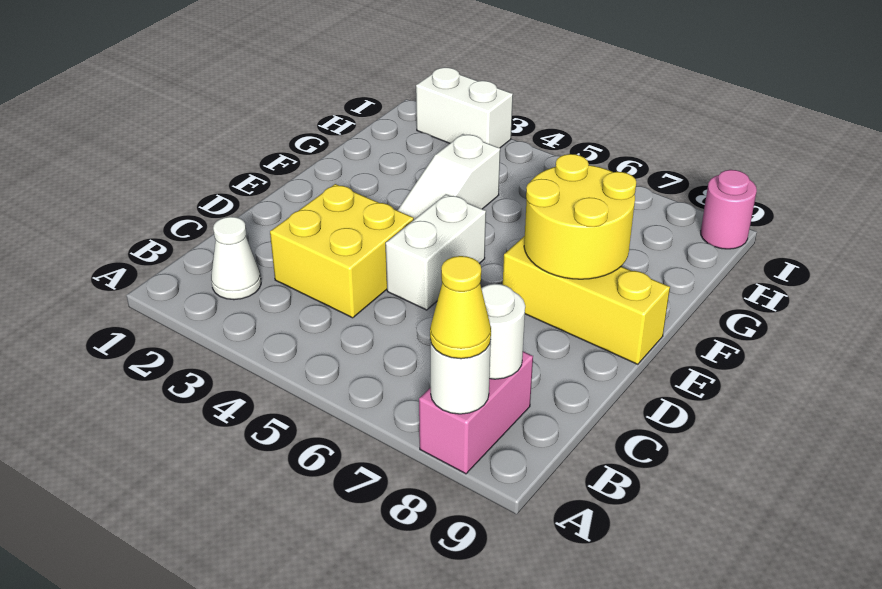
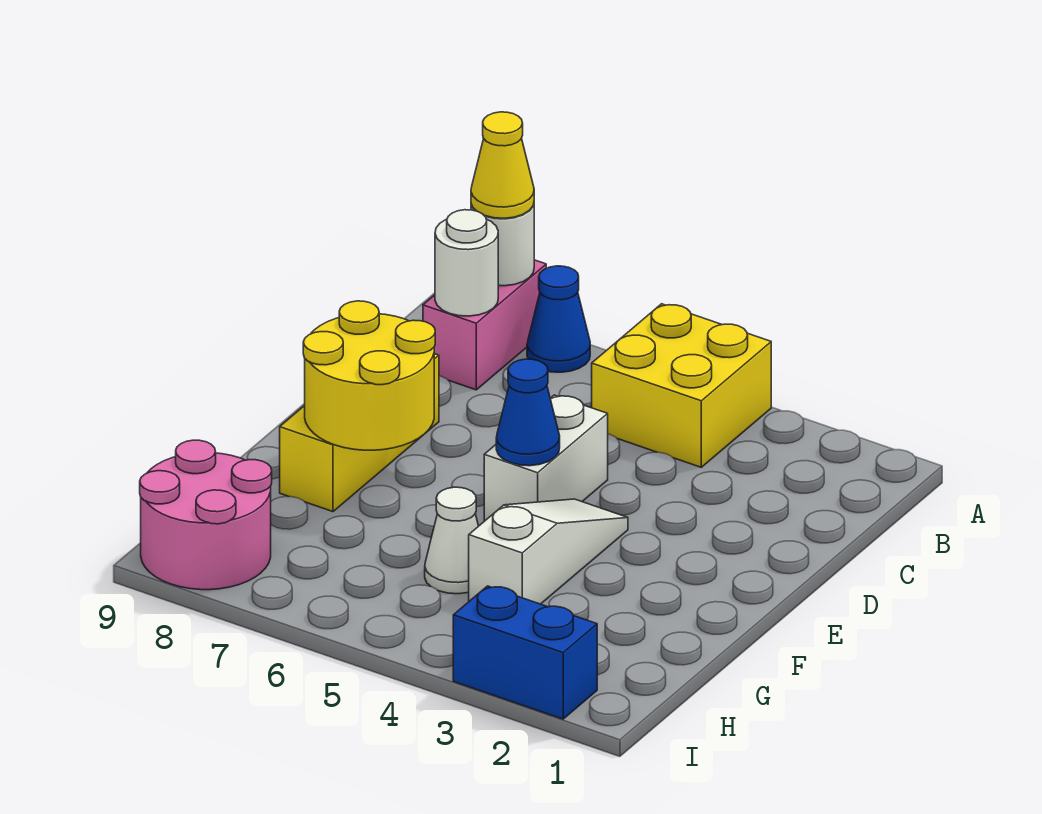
none -> blue cone A7 level 1
white cone B2 level 1 -> white cone G5 level 1
yellow brick C3:D4 level 1 -> yellow brick A4:B5 level 1
none -> blue cone E5 level 2
yellow brick E7:E9 level 1 -> yellow brick D8:F8 level 1
white brick I2:I3 level 1 -> blue brick I2:I3 level 1
pink round brick I9 level 1 -> pink round brick H8:I9 level 1

